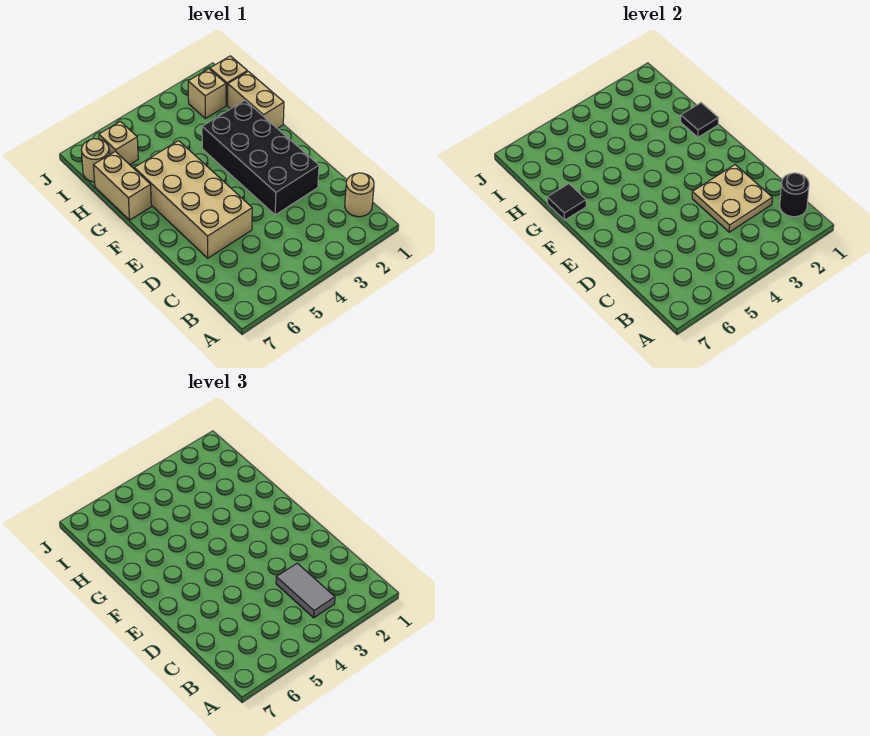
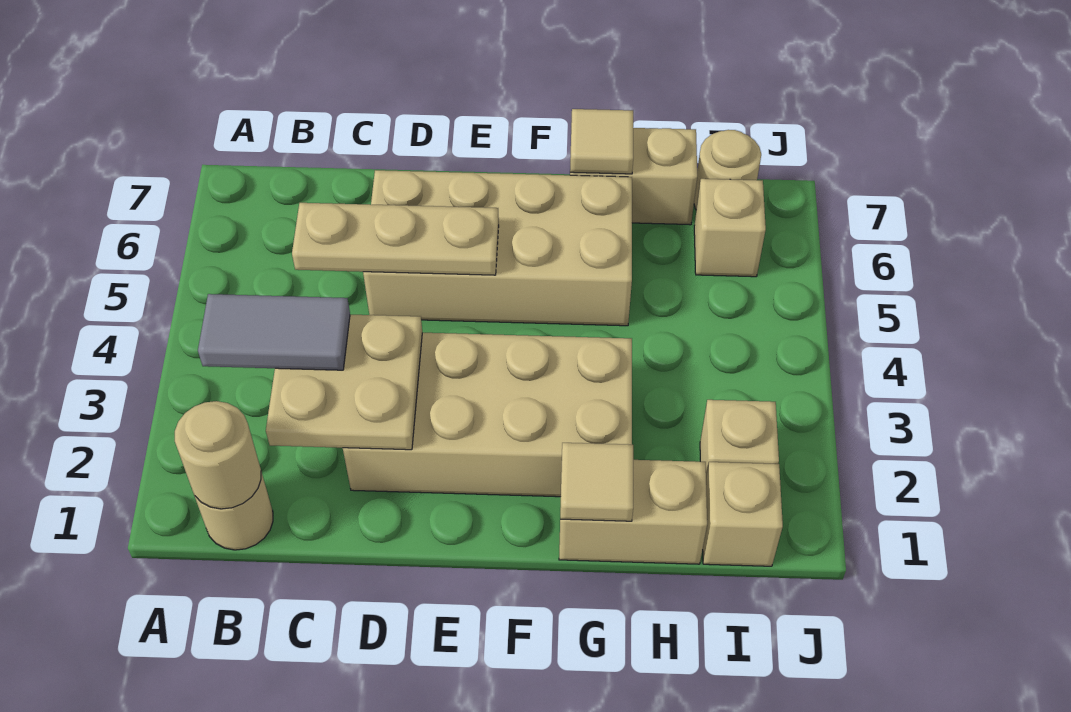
black round brick B1 level 2 -> tan round brick B1 level 2
none -> tan plate C5:E5 level 2
black brick D2:G3 level 1 -> tan brick D2:G3 level 1
black tile G1 level 2 -> tan tile G1 level 2
black tile G7 level 2 -> tan tile G7 level 2

